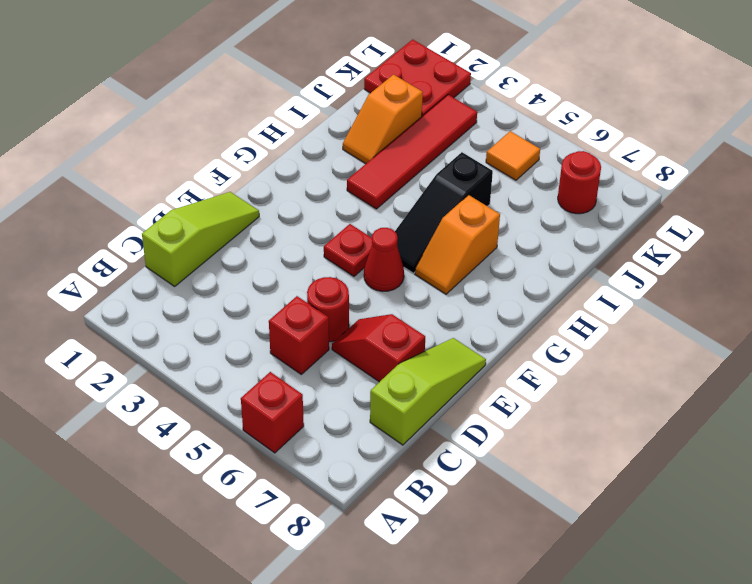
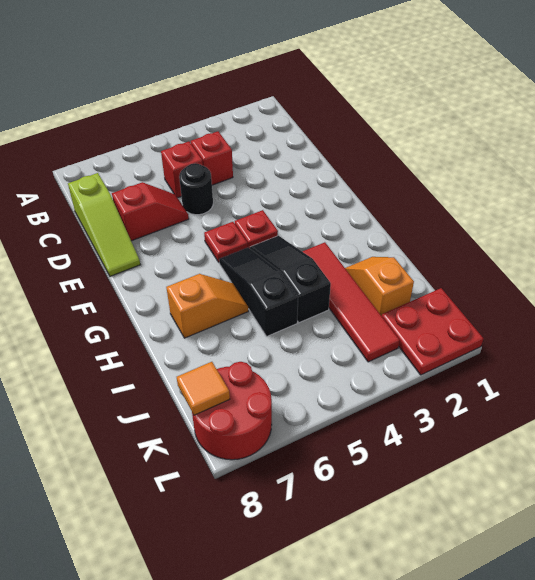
red brick A6 level 1 -> red brick C4 level 1
lime slope C1:E1 level 1 top C -> none
red round brick D5 level 1 -> black round brick D5 level 1
red cone F5 level 1 -> red plate F5 level 1
none -> black slope G4:I4 level 1 top I
orange slope G6:H6 level 1 top H -> orange slope H6:H7 level 1 top 7
orange tile K5 level 1 -> orange tile K8 level 2
red round brick K7 level 1 -> red round brick K7:L8 level 1

